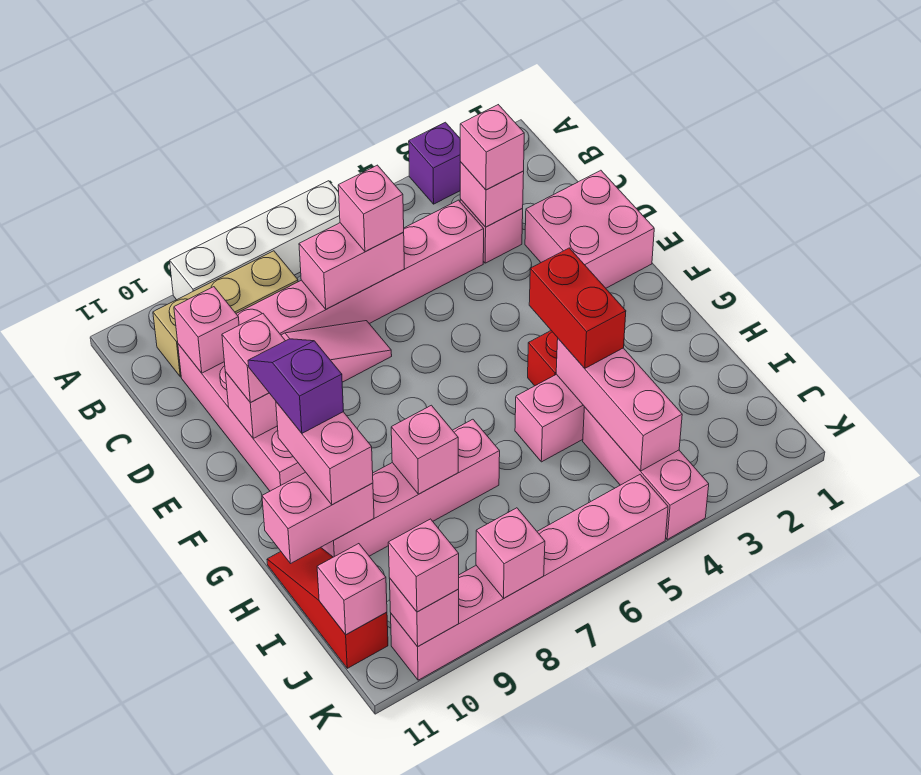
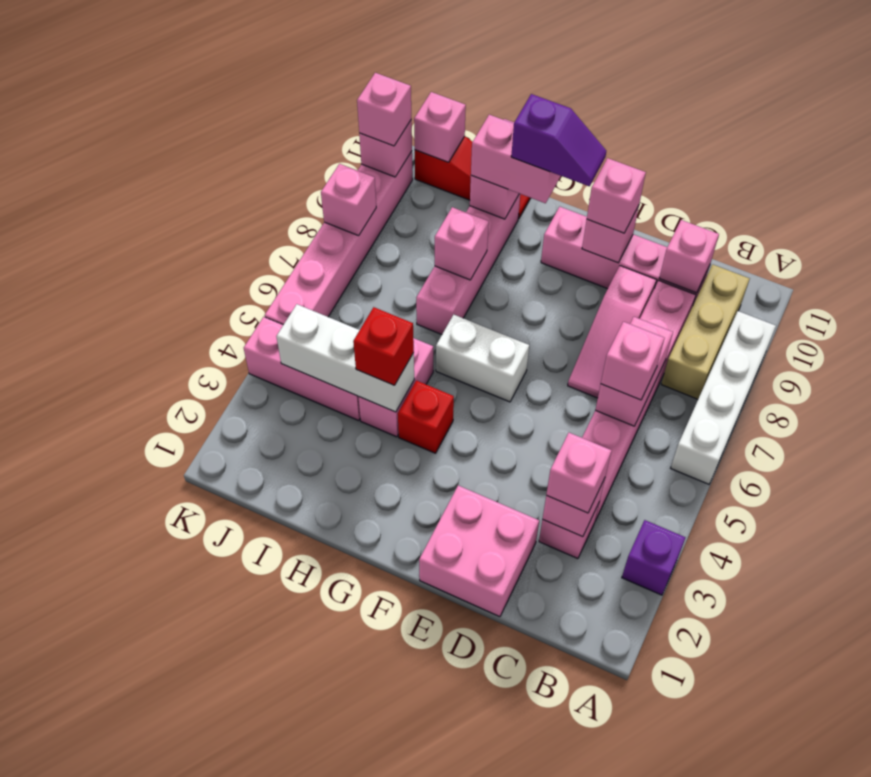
none -> white brick F6:G6 level 1
red brick G4:H4 level 3 -> red brick H4 level 3
pink brick H4:J4 level 2 -> white brick H4:J4 level 2

